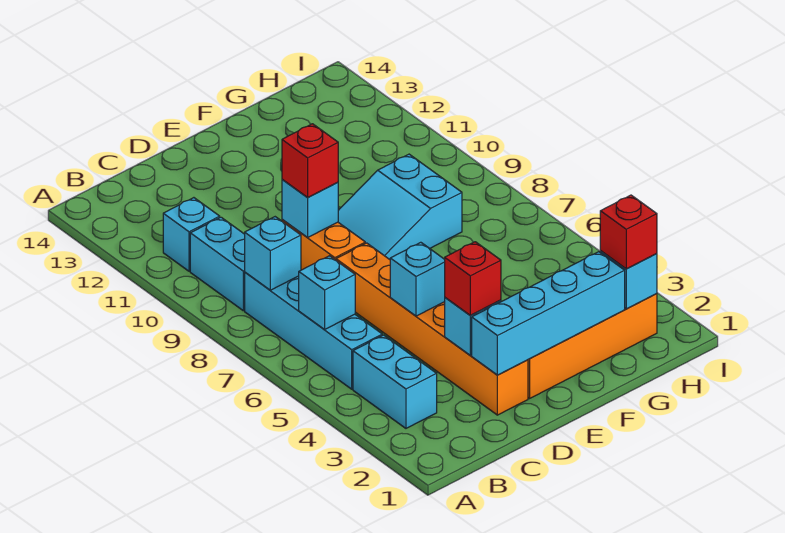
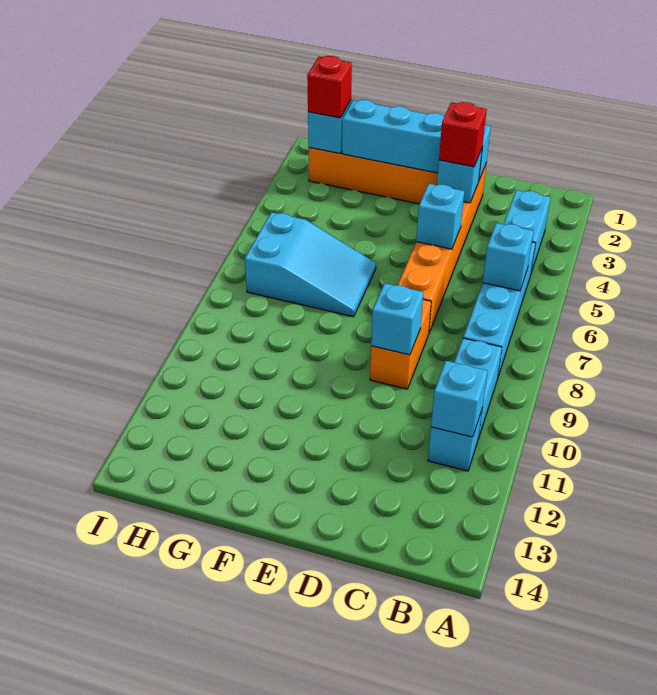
cyan brick B8 level 2 -> cyan brick B11 level 2
red brick D9 level 3 -> none
cyan slope E8:G9 level 1 top G -> cyan slope F6:H7 level 1 top H

